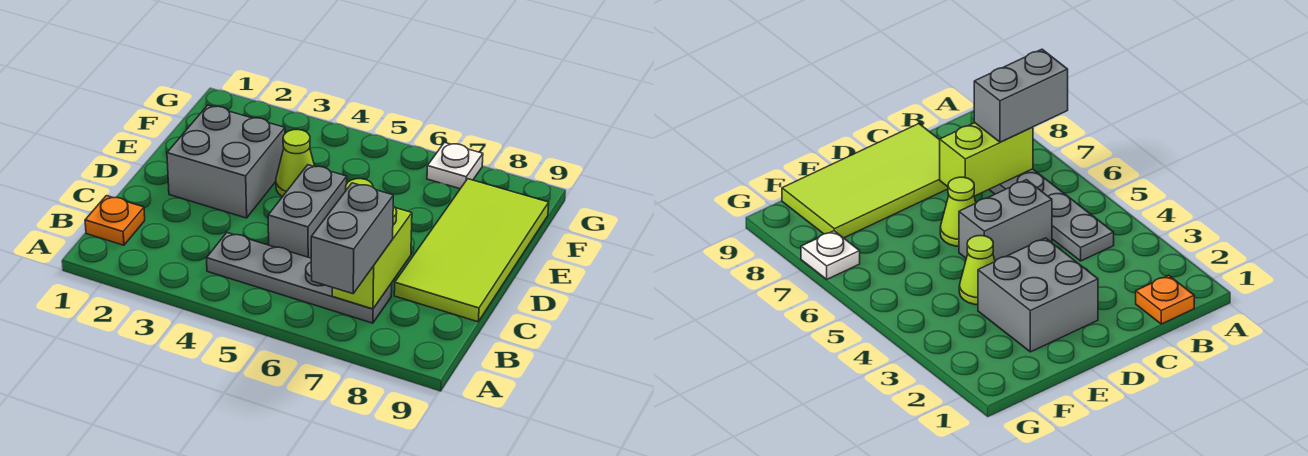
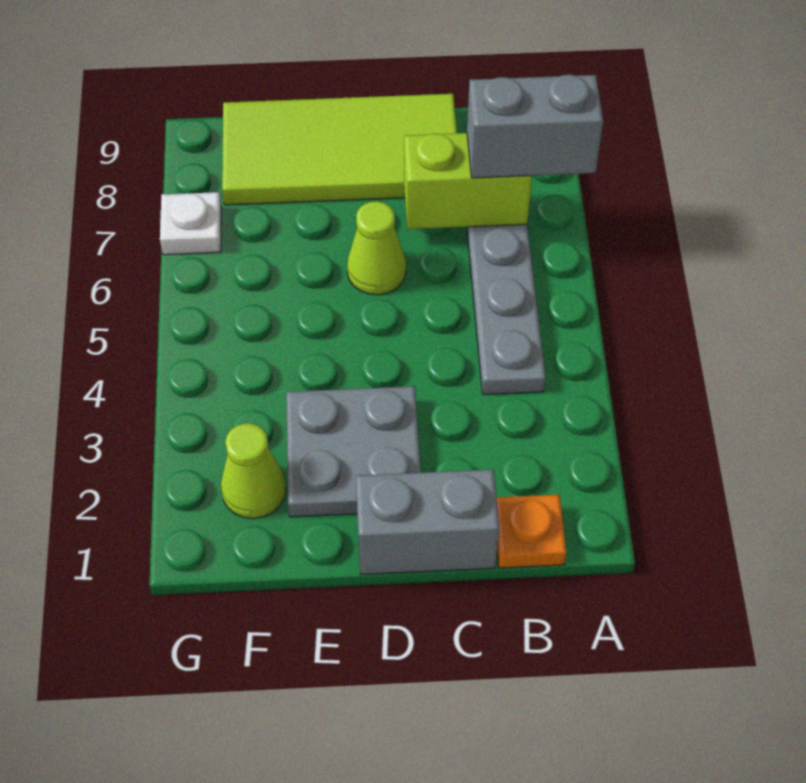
grey brick C5:D5 level 1 -> grey brick C1:D1 level 1
grey brick D2:E3 level 1 -> grey plate D2:E3 level 1
lime cone E4 level 1 -> lime cone F2 level 1

